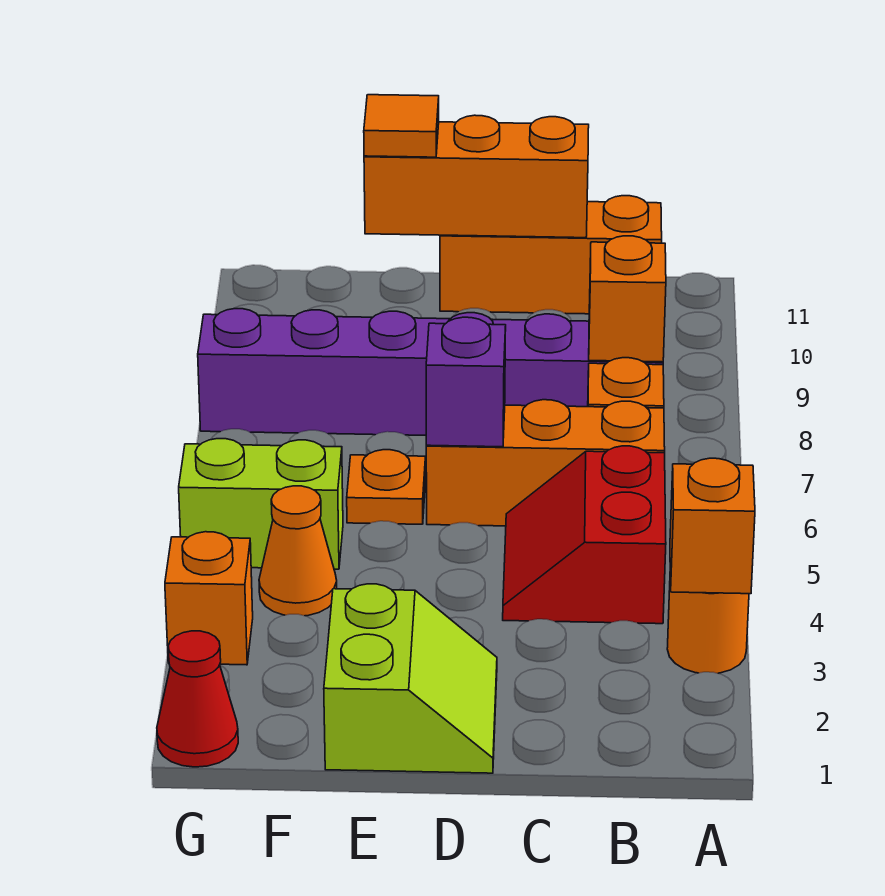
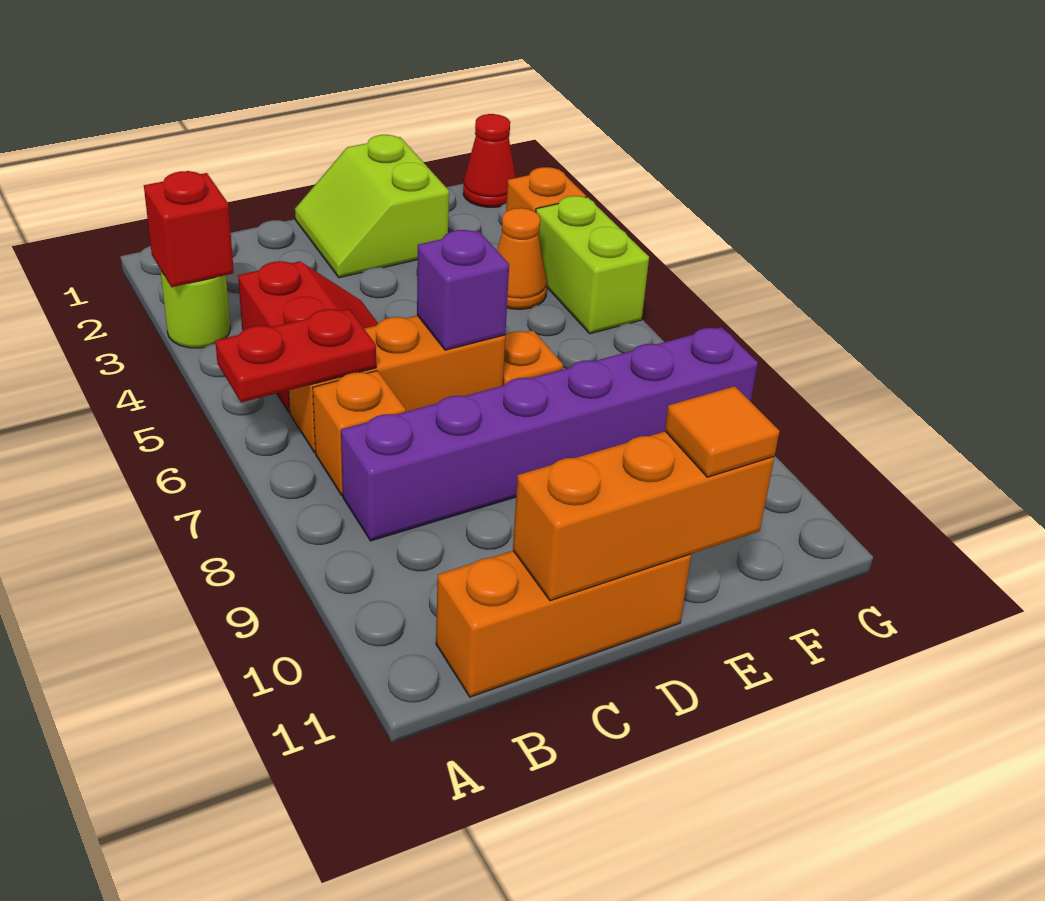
orange round brick A3 level 1 -> lime round brick A3 level 1
orange brick A3 level 2 -> red brick A3 level 2
none -> red plate A6:B6 level 2
orange brick B8 level 2 -> none
lime brick F5:G5 level 1 -> lime brick G4:G5 level 1

